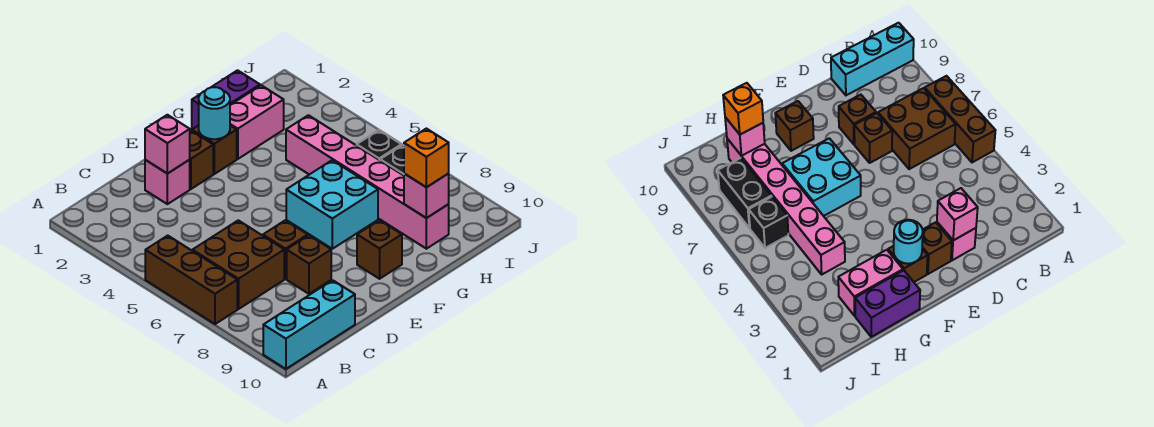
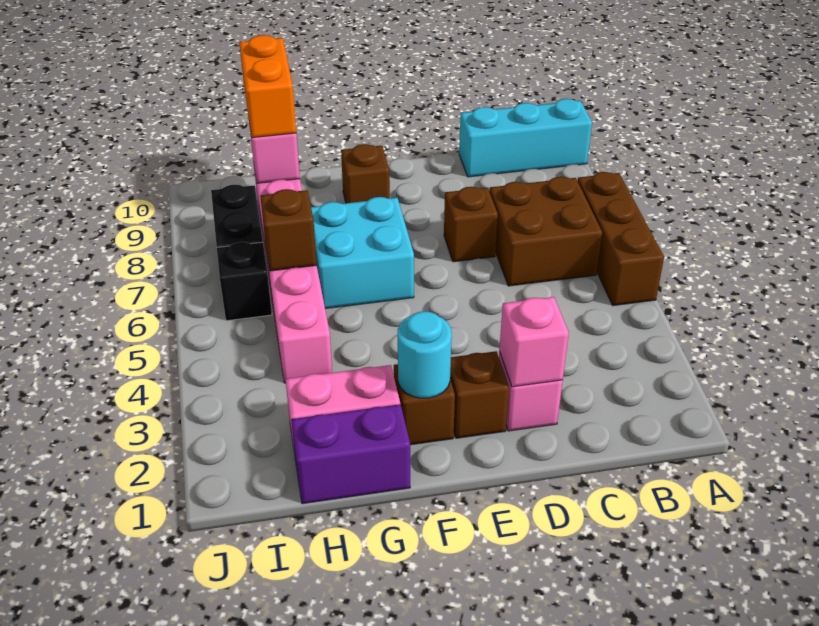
brown brick D8 level 1 -> brown brick H6 level 2
orange brick H9 level 3 -> orange brick H9:H10 level 3

